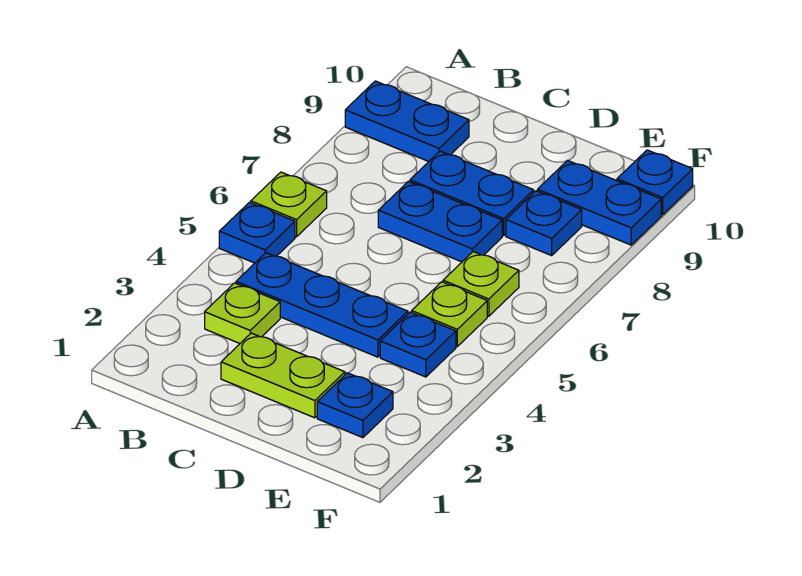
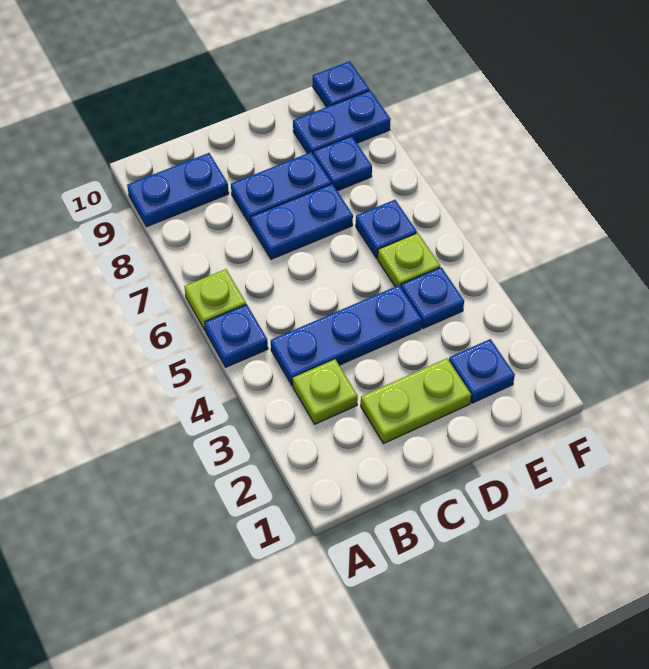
lime plate E6 level 1 -> blue plate E6 level 1

